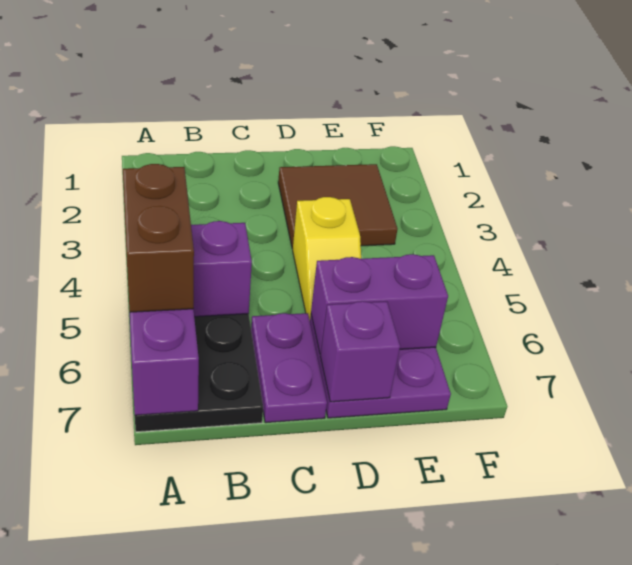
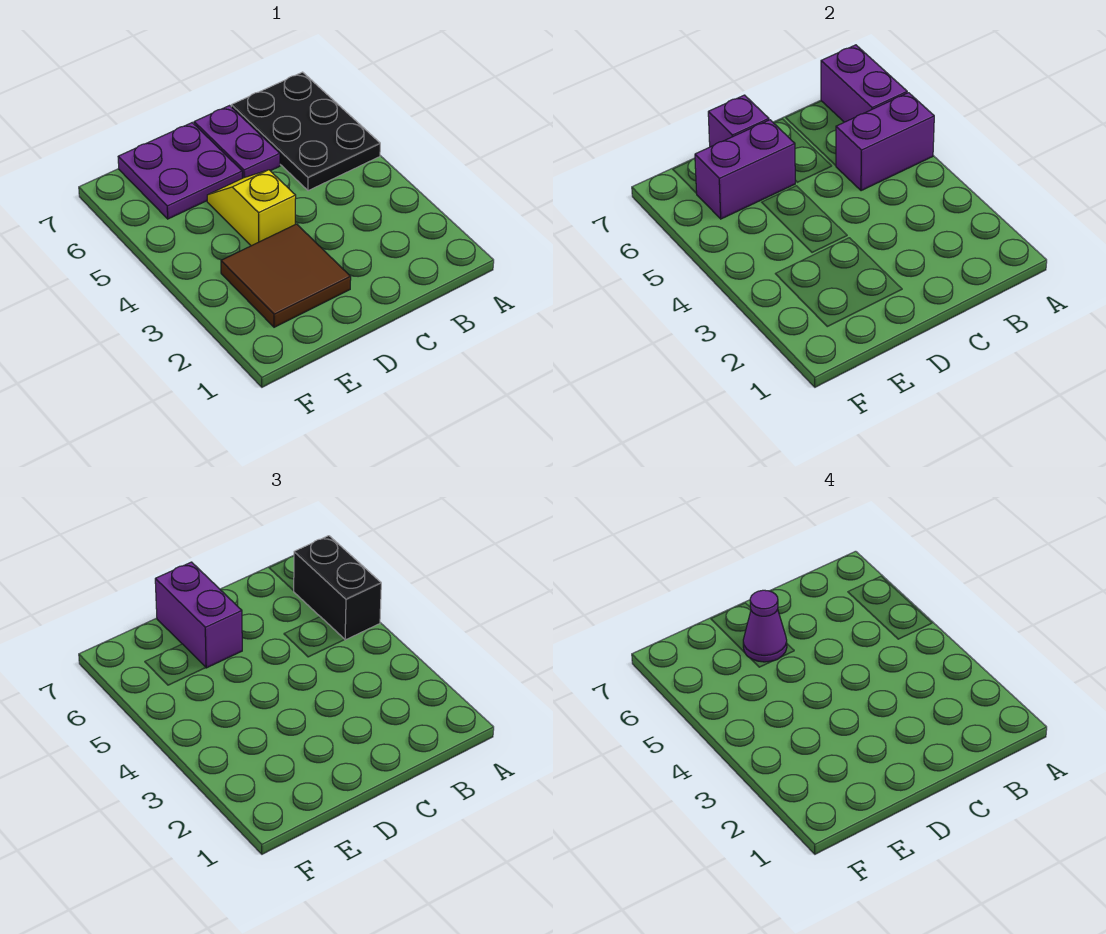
brown brick A5:A6 level 3 -> black brick A5:A6 level 3
none -> purple brick D6:D7 level 3
none -> purple cone D6 level 4

